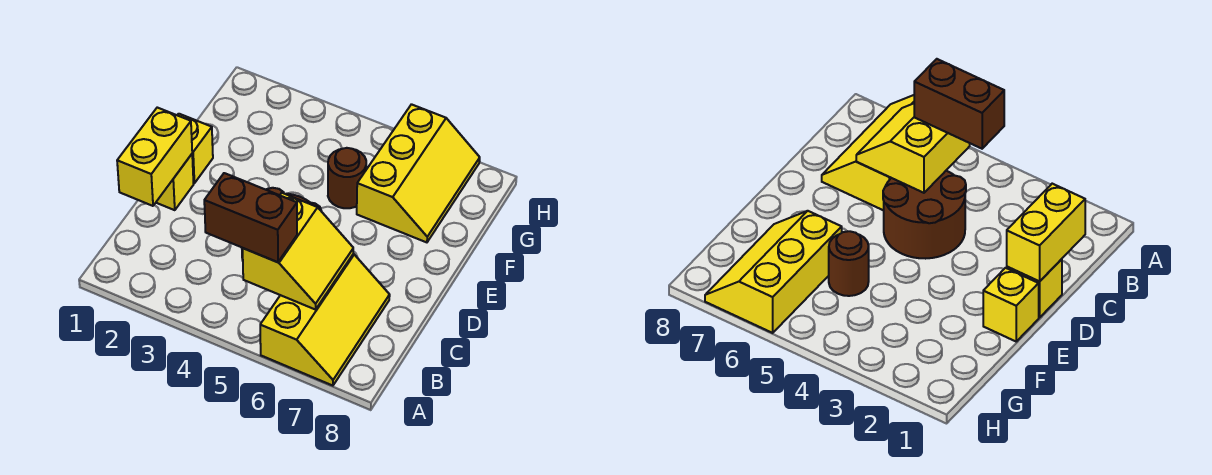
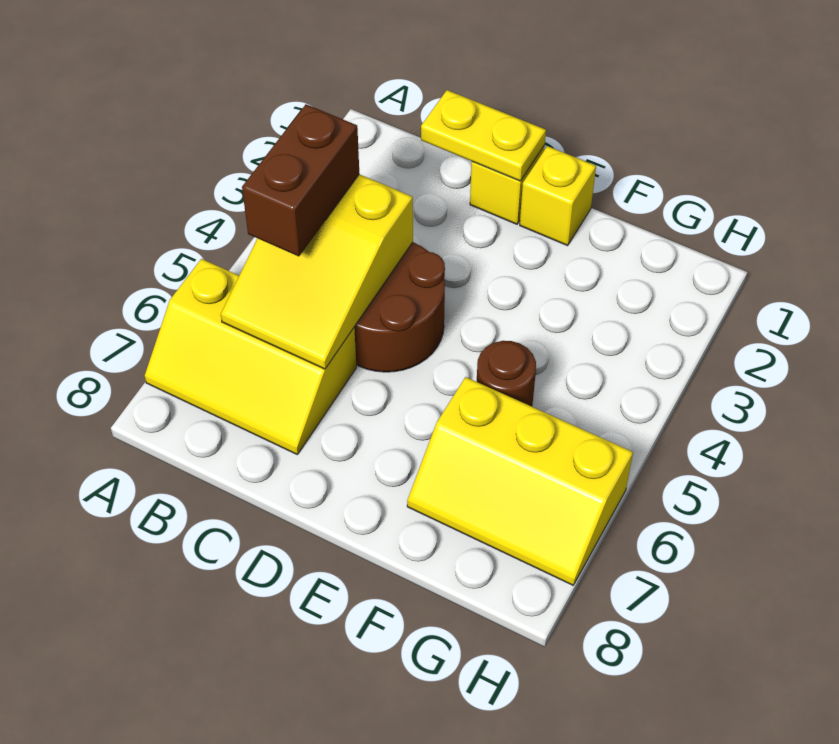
yellow slope B5:C6 level 2 top 5 -> yellow slope B4:C6 level 2 top 4
yellow brick C1:D1 level 2 -> yellow plate C1:D1 level 2

